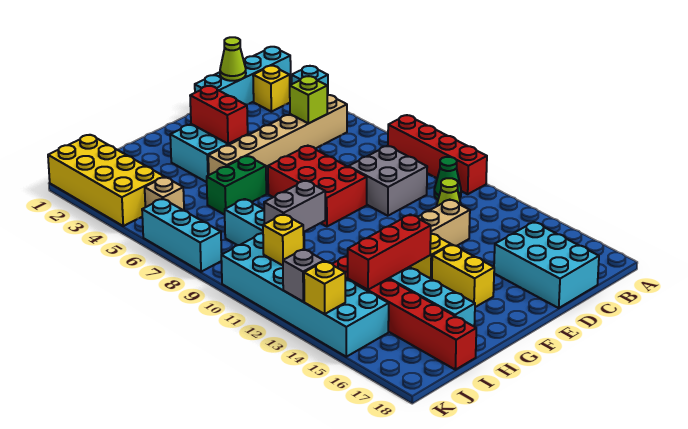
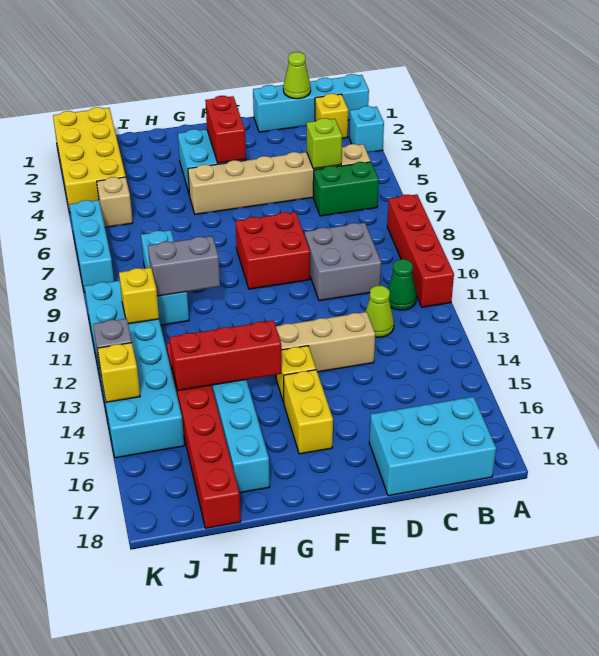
cyan brick C16:D18 level 1 -> cyan brick B17:D18 level 1
red brick E7:F9 level 1 -> red brick E8:F9 level 1
green brick G6:H6 level 1 -> green brick B6:C6 level 1

